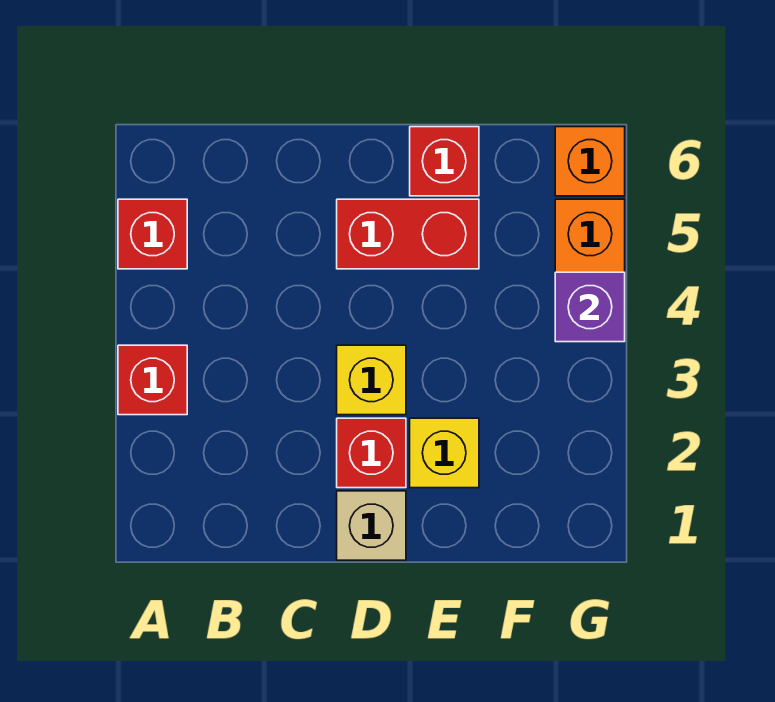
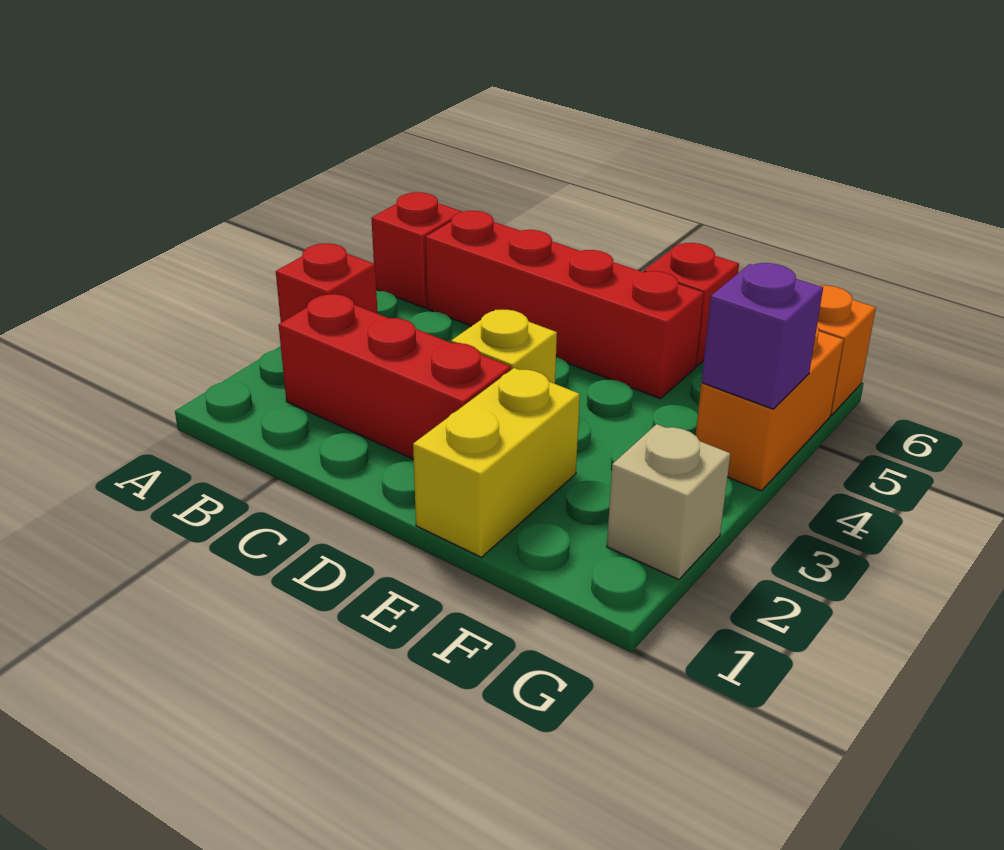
tan brick D1 level 1 -> tan brick G2 level 1
red brick D2 level 1 -> red brick B2:D2 level 1
red brick D5:E5 level 1 -> red brick B5:E5 level 1
yellow brick E2 level 1 -> yellow brick E1:E2 level 1

